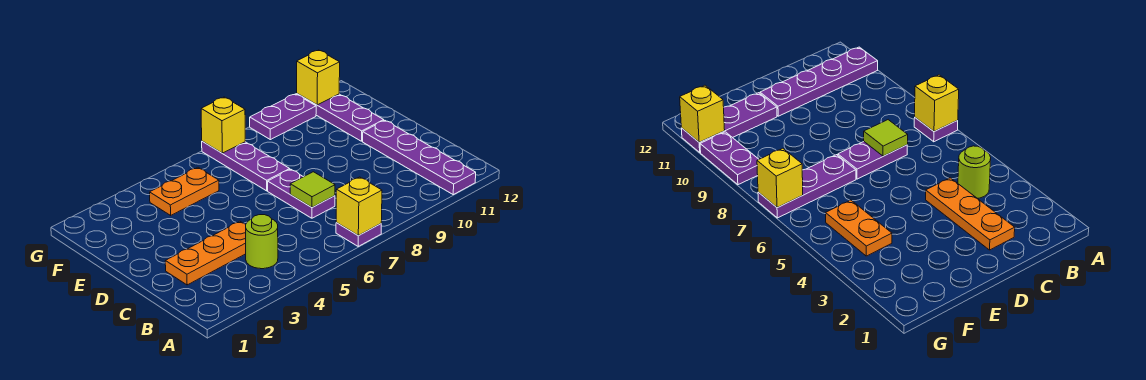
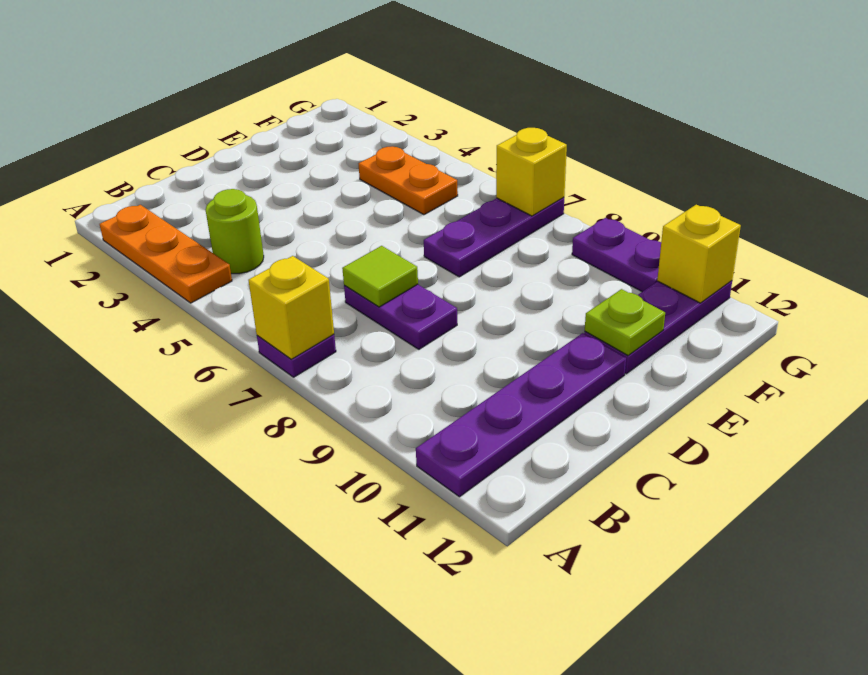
orange plate C2:C4 level 1 -> orange plate A2:A4 level 1
purple plate C7:D7 level 1 -> purple plate C7:C8 level 1
none -> lime plate E11 level 2

